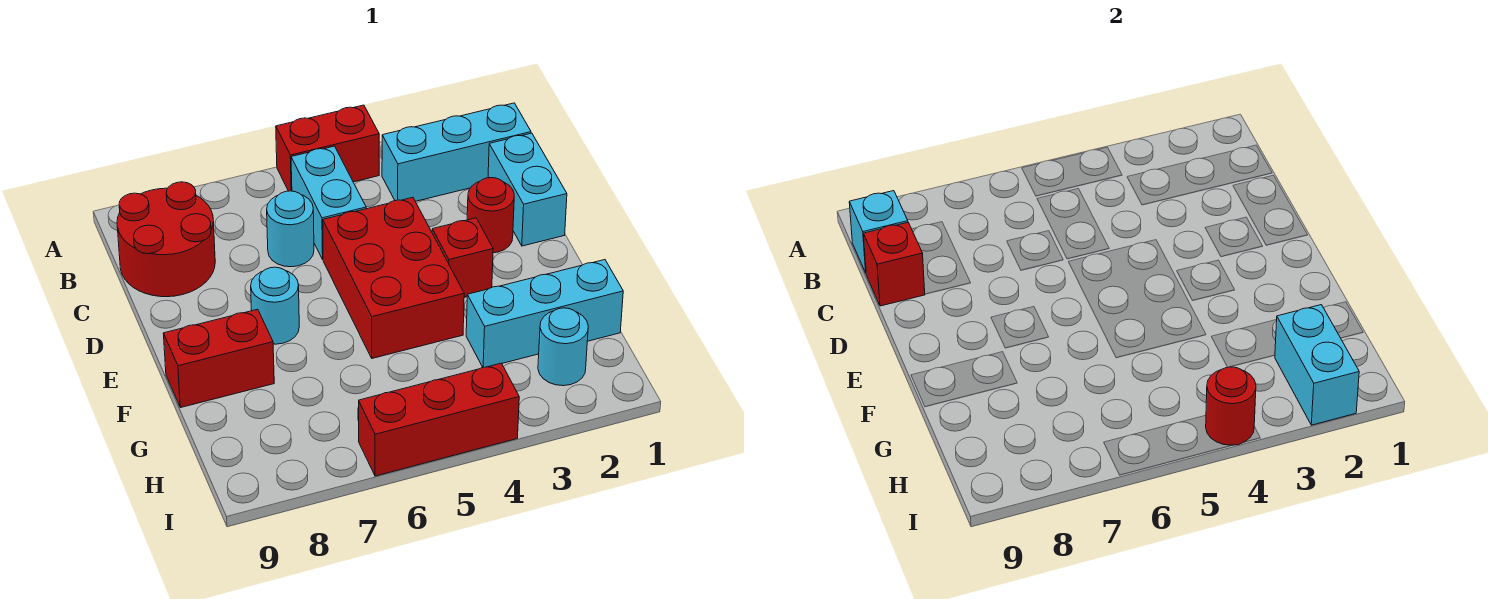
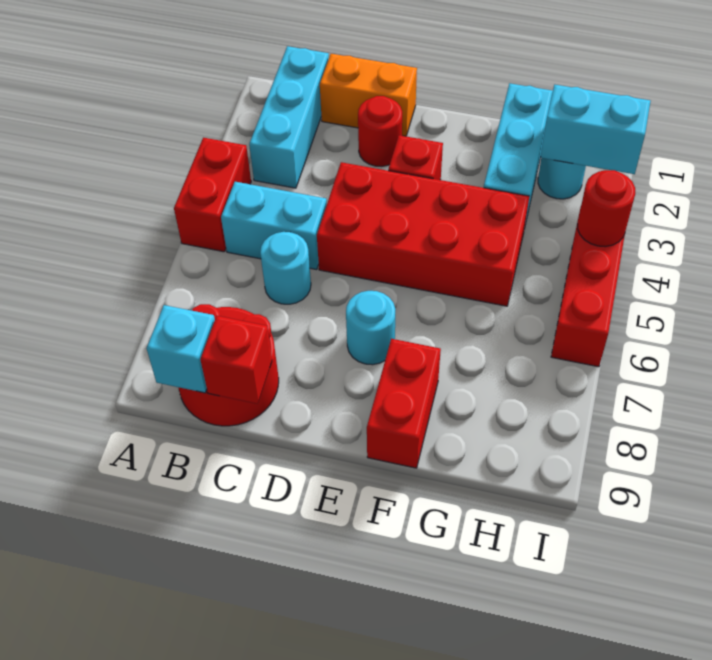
cyan brick C1:D1 level 1 -> orange brick C1:D1 level 1
red brick D4:F5 level 1 -> red brick D4:G5 level 1

